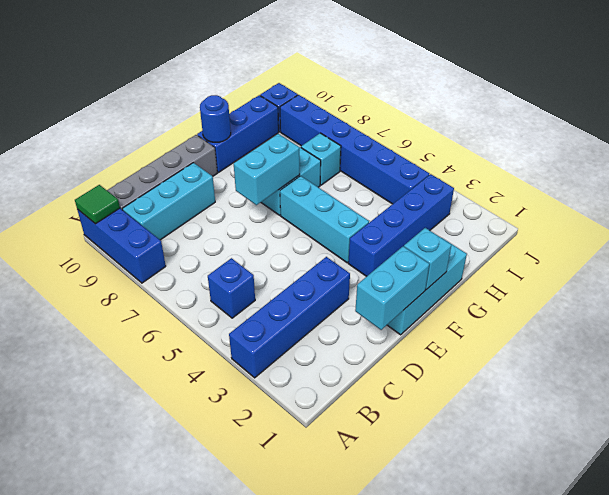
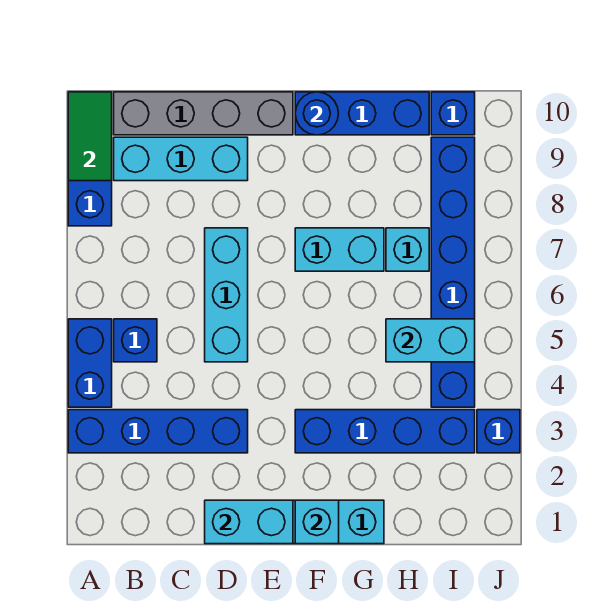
none -> blue brick A4:A5 level 1
green tile A10 level 2 -> green tile A9:A10 level 2
cyan brick E7:F7 level 2 -> cyan brick H5:I5 level 2
cyan brick F4:F6 level 1 -> cyan brick D5:D7 level 1
none -> blue brick J3 level 1

